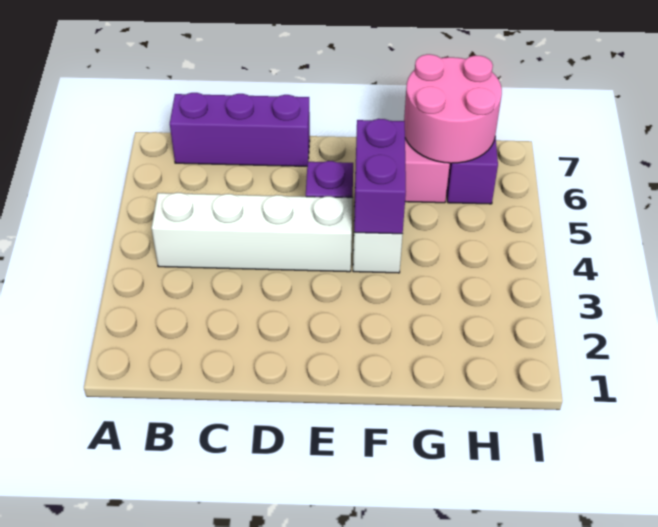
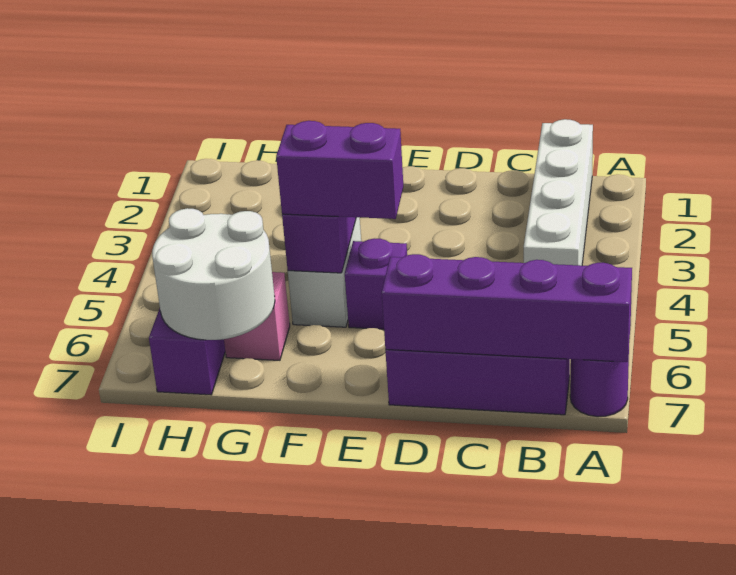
none -> purple round brick A7 level 1
none -> purple brick A7:D7 level 2
white brick B4:E4 level 1 -> white brick B1:B4 level 1
none -> purple brick E5:F5 level 3
pink round brick G6:H7 level 2 -> white round brick G6:H7 level 2

